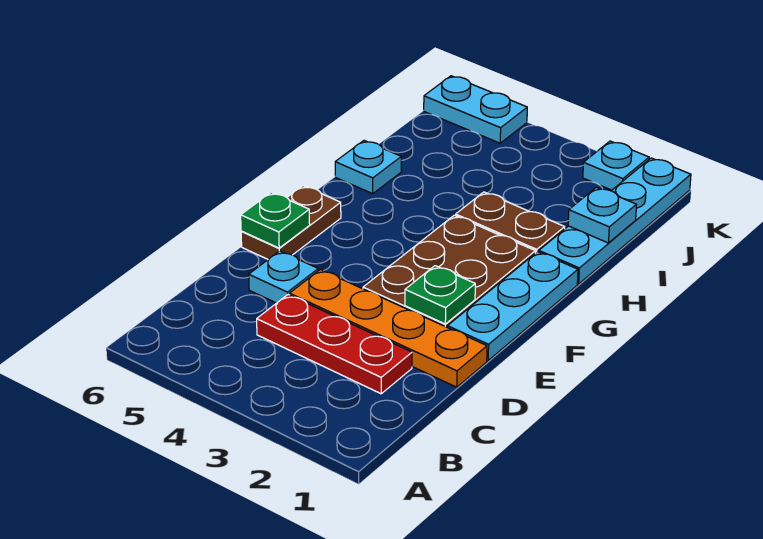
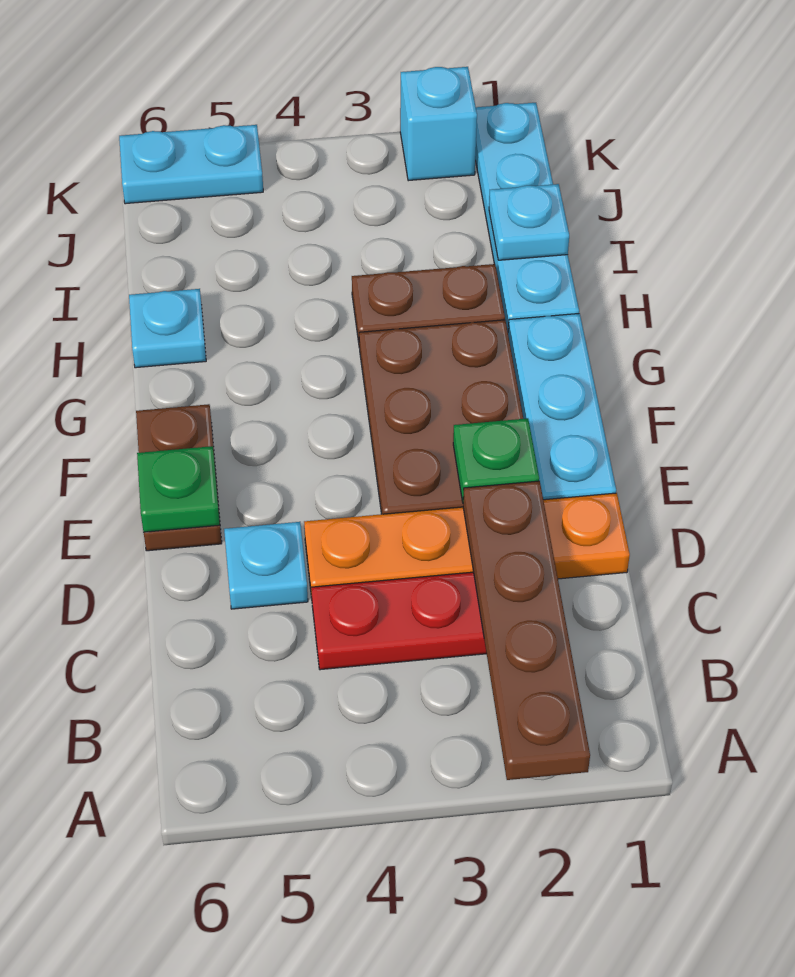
none -> brown plate A2:D2 level 2
cyan plate K2 level 1 -> cyan brick K2 level 1

